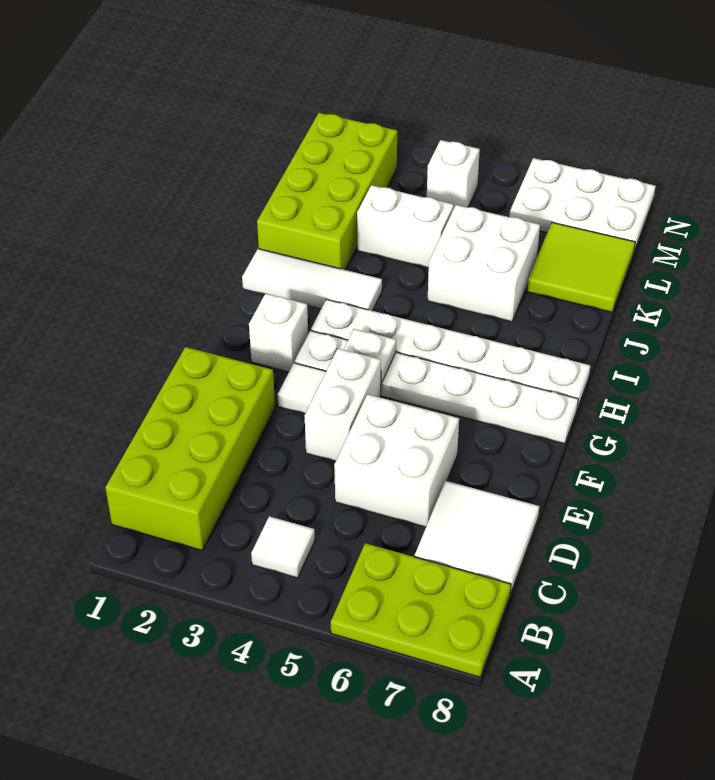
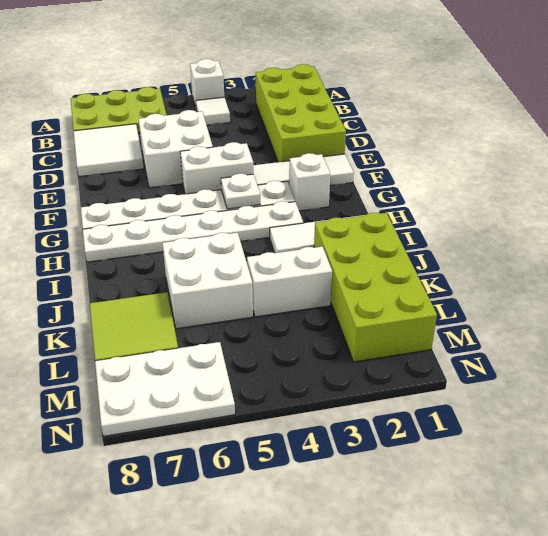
white brick E4:F4 level 1 -> white brick F4:F5 level 1
white tile F3 level 1 -> white tile F1:F3 level 1
white brick M4 level 1 -> white brick A4 level 1

